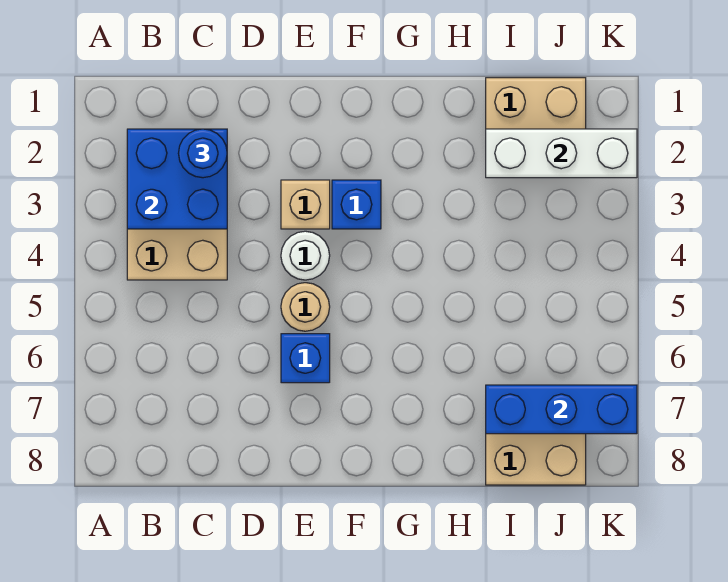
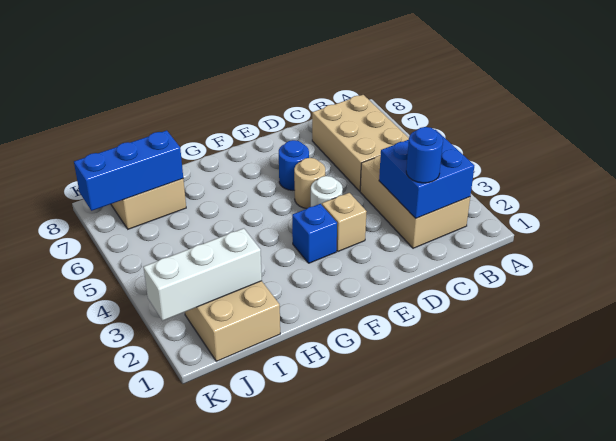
none -> tan brick B5:C7 level 1
blue brick E6 level 1 -> blue round brick E6 level 1

